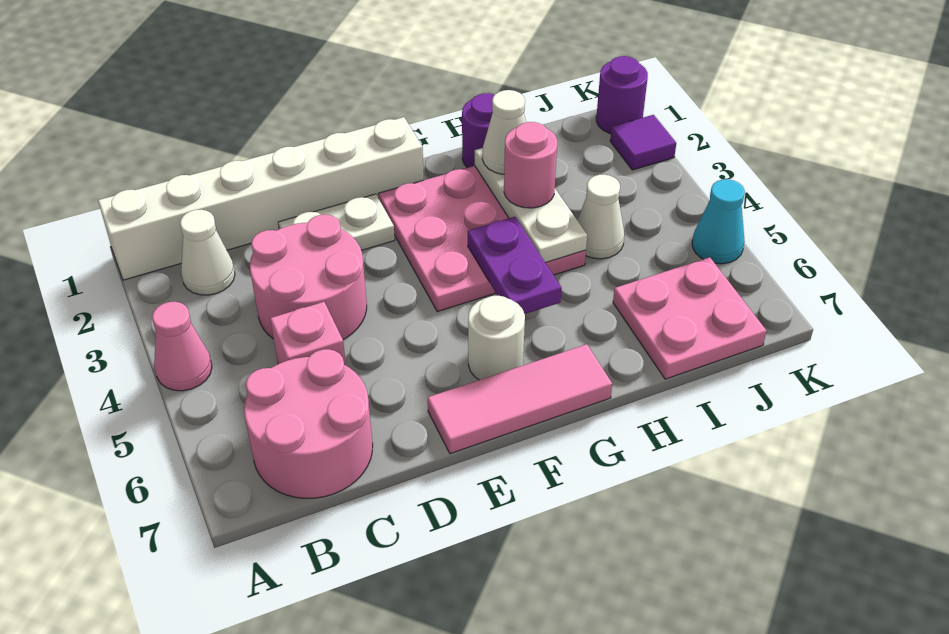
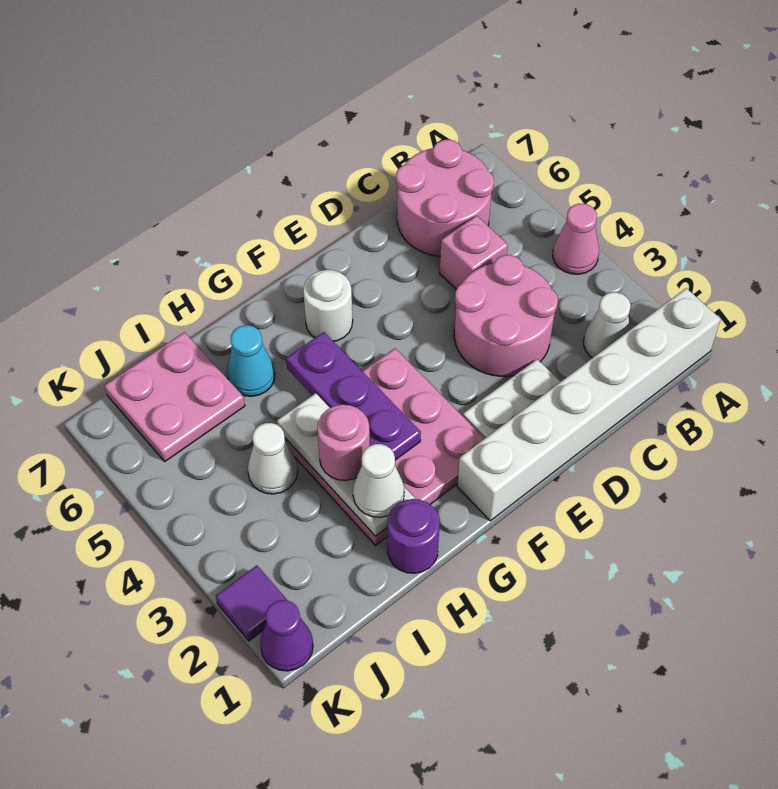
pink tile E7:G7 level 1 -> none
purple plate G4:G5 level 2 -> purple plate G3:G5 level 2
purple round brick K1 level 1 -> purple cone K1 level 1
cyan cone K5 level 1 -> cyan cone H6 level 1

